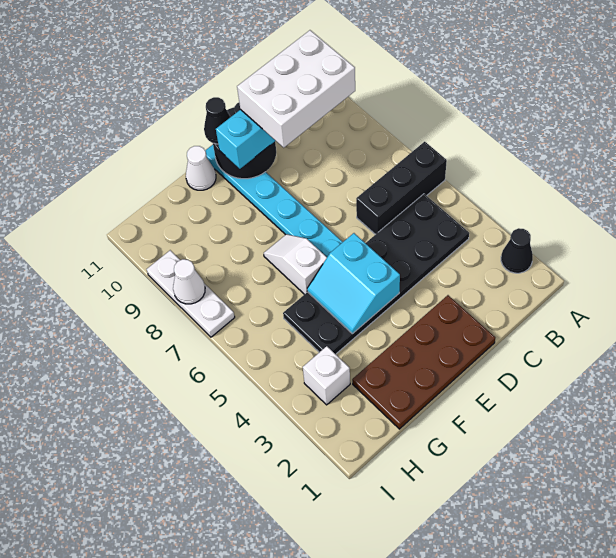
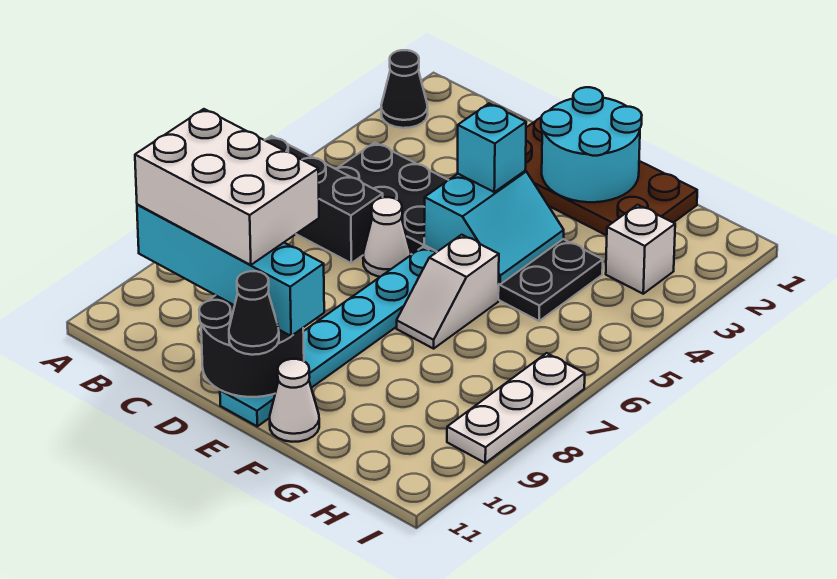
none -> cyan round brick E1:F2 level 2
none -> cyan brick E4 level 3
white cone I8 level 2 -> white cone D6 level 1

